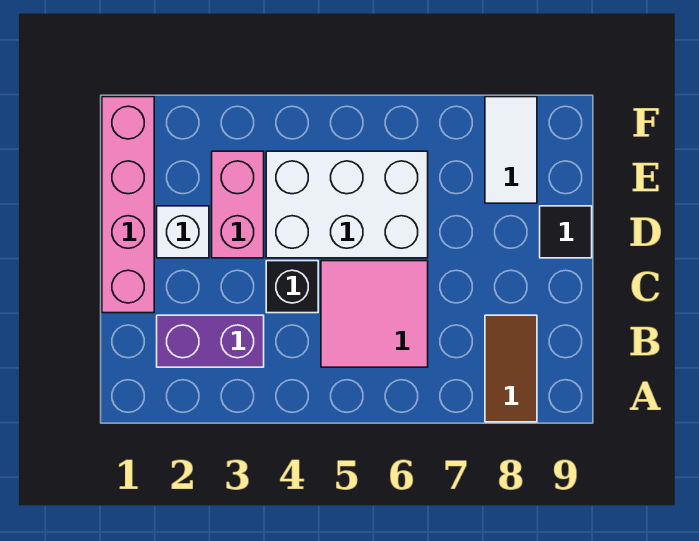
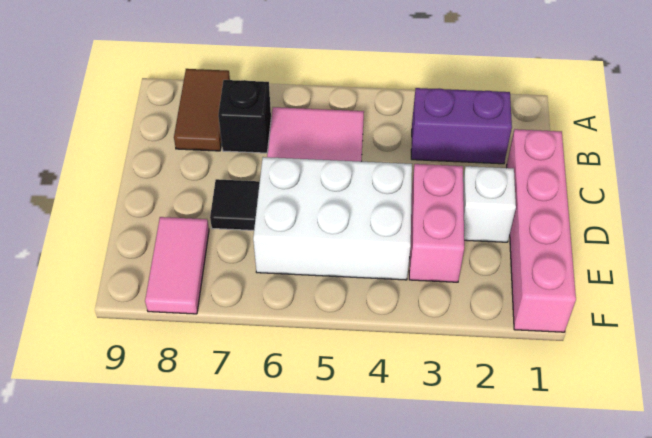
black brick C4 level 1 -> black brick B7 level 1
black tile D9 level 1 -> black tile D7 level 1
white tile E8:F8 level 1 -> pink tile E8:F8 level 1

